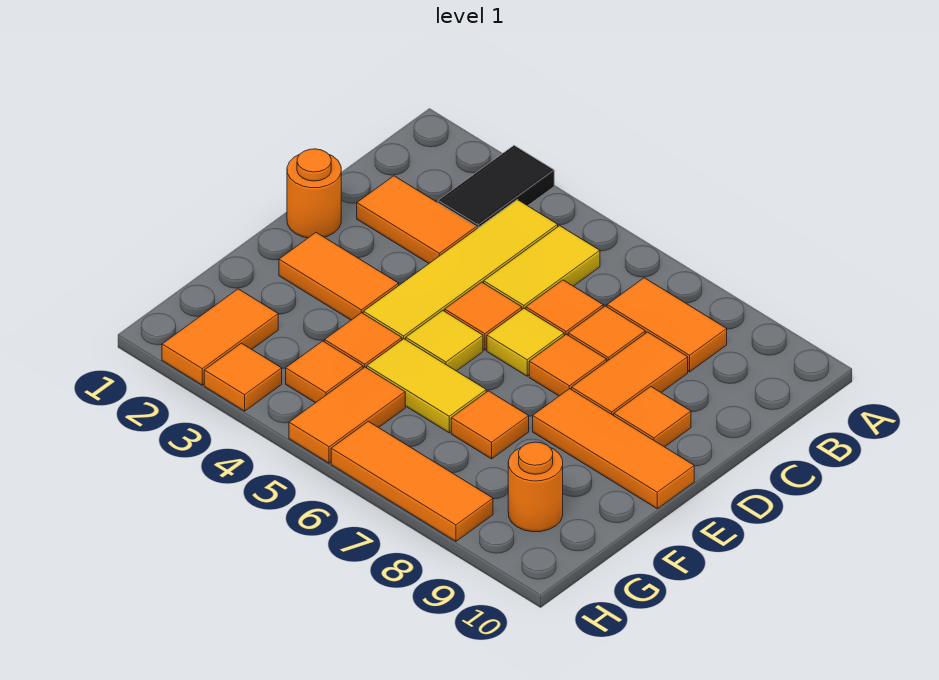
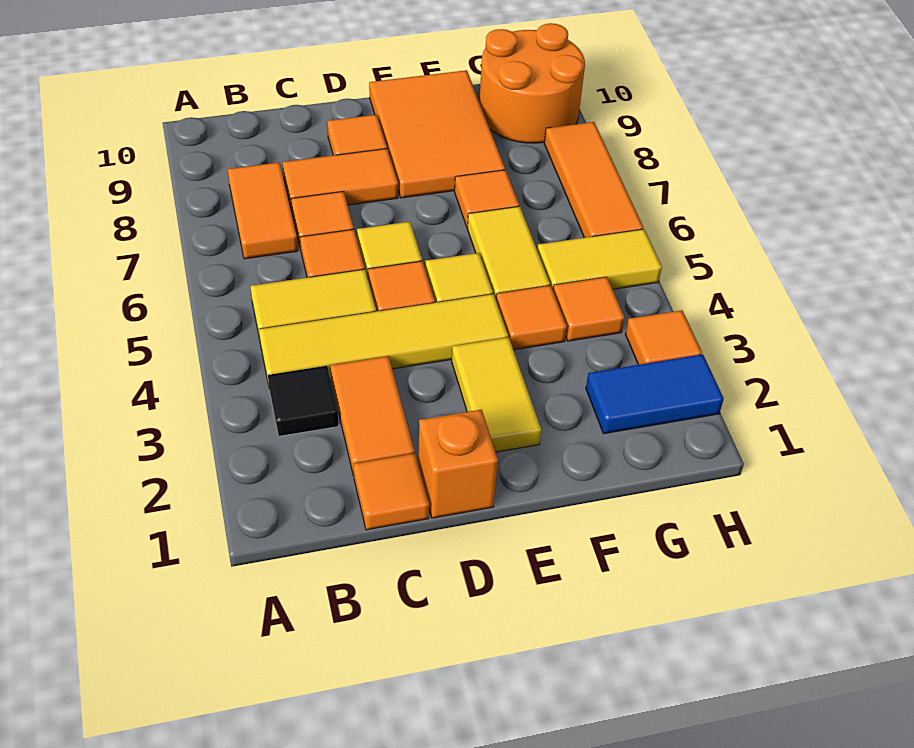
black tile A3:B3 level 1 -> black tile B3 level 1
orange round brick D1 level 1 -> orange brick D1 level 1
orange tile D7 level 1 -> orange tile C1 level 1
orange tile E2:E3 level 1 -> yellow tile E2:E3 level 1
orange tile E8:E10 level 1 -> orange tile E8:F10 level 1
orange tile G2:H2 level 1 -> blue tile G2:H2 level 1
orange tile G5:H5 level 1 -> yellow tile G5:H5 level 1
orange round brick G9 level 1 -> orange round brick G9:H10 level 1

